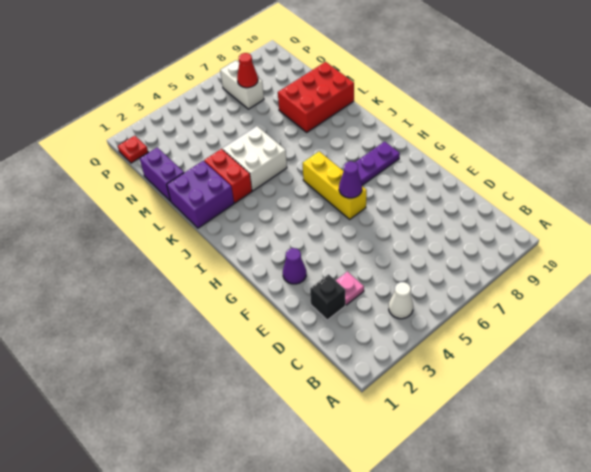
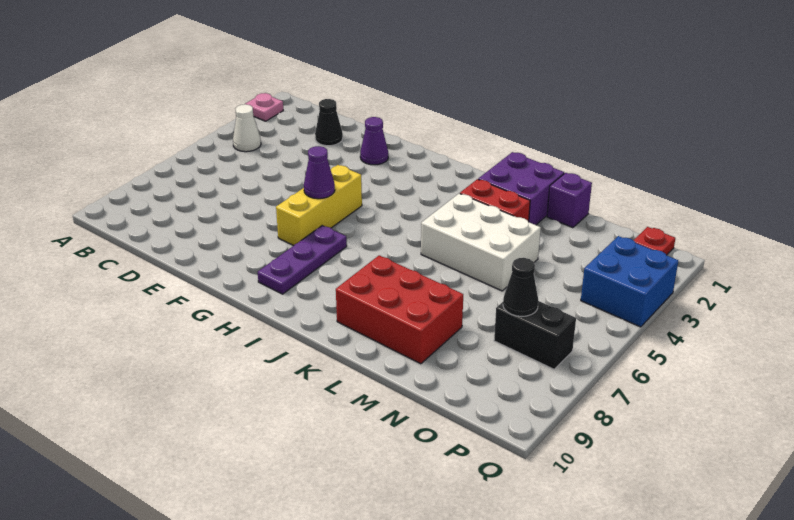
black brick D2 level 1 -> black cone D2 level 1
pink plate D3 level 1 -> pink plate A2 level 1
yellow brick G6:I6 level 1 -> yellow brick G5:G7 level 1
white brick K4:L5 level 1 -> white brick K4:M5 level 1
red brick L8:M10 level 1 -> red brick K8:M9 level 1
purple brick M1:N1 level 1 -> purple brick M1 level 1
white brick O7:P7 level 1 -> black brick O7:P7 level 1
red cone O7 level 2 -> black cone O7 level 2
none -> blue brick P3:Q4 level 1

